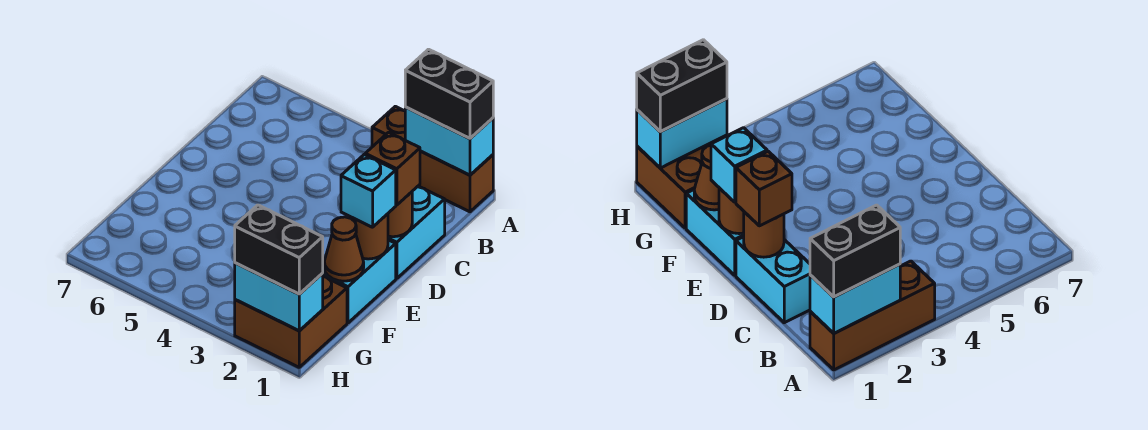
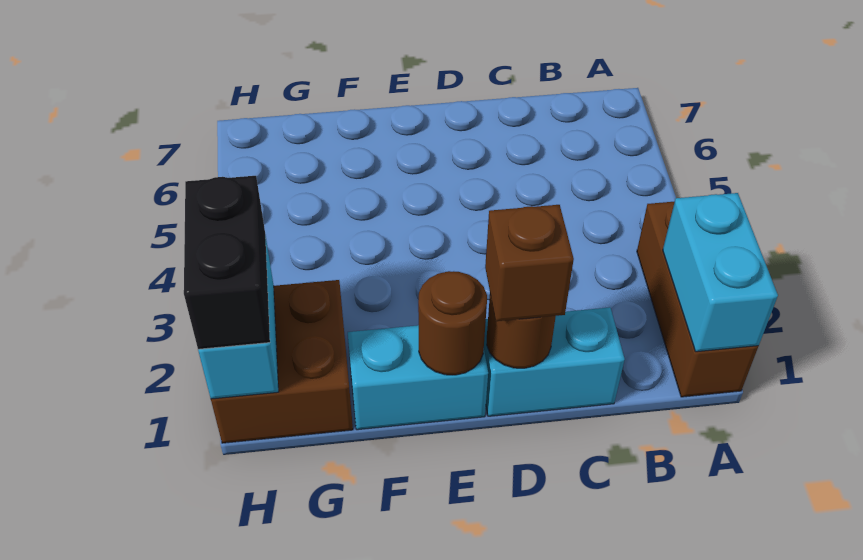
black brick A1:A2 level 3 -> none
cyan brick E1 level 3 -> none
brown cone F1 level 2 -> none

